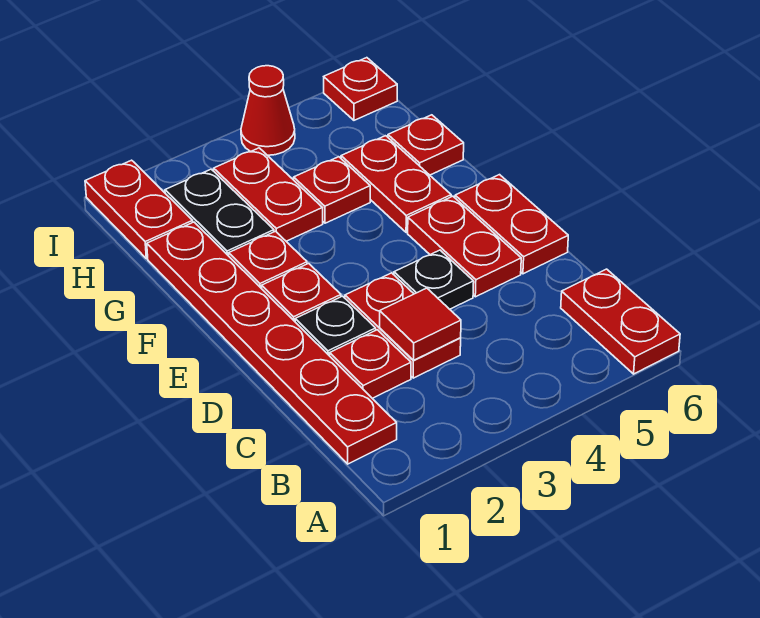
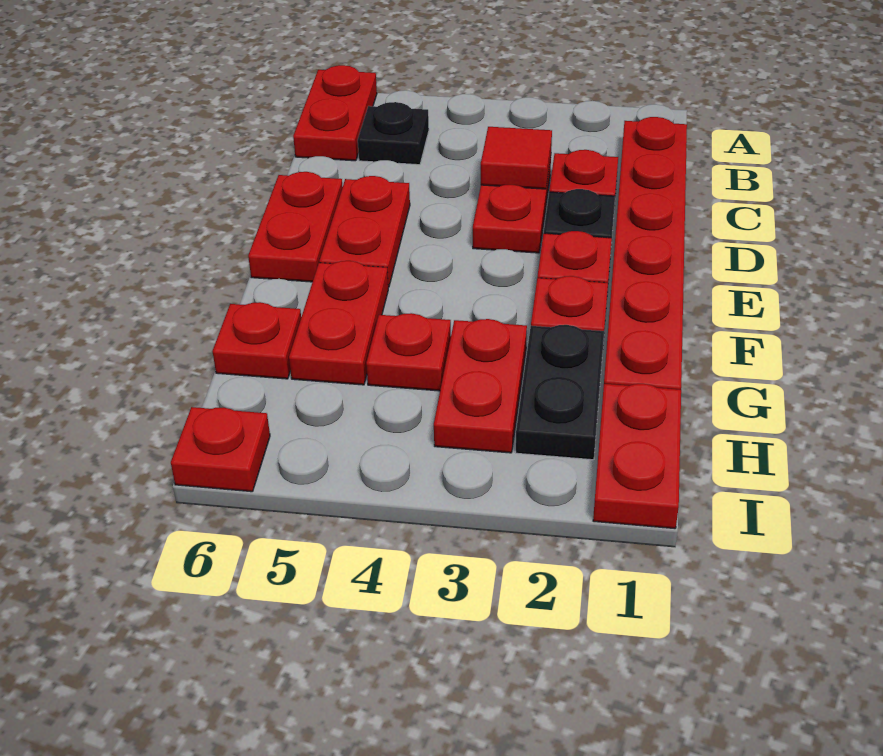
black plate D4 level 1 -> black plate B5 level 1
red cone I4 level 1 -> none

